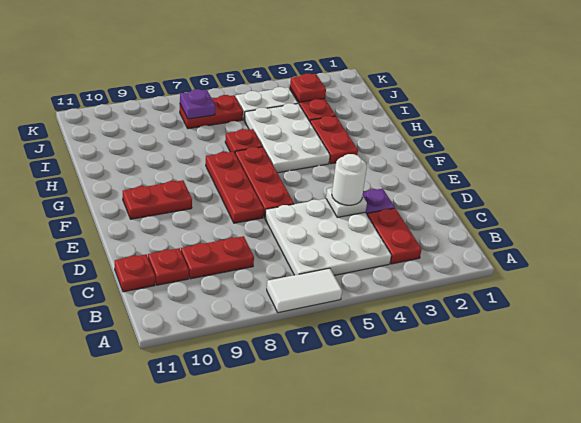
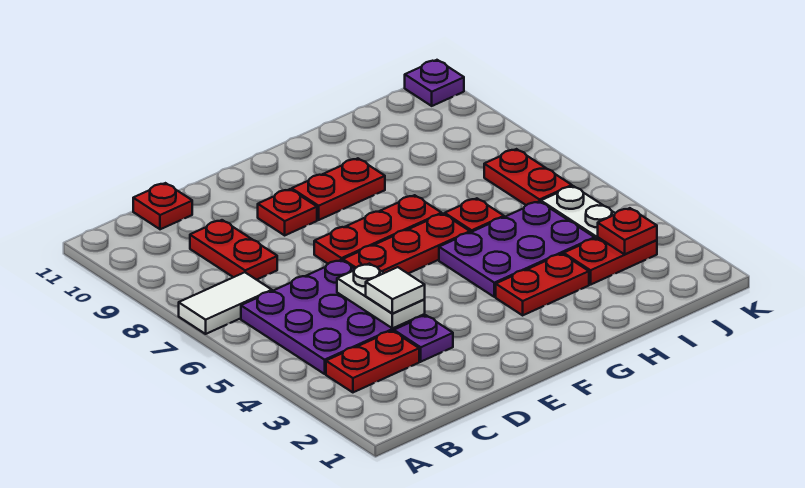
white tile A6:A7 level 1 -> white tile A7:B7 level 1
white plate B4:D6 level 1 -> purple plate B4:D6 level 1
red plate C10 level 1 -> red plate E9 level 1
white plate D4 level 2 -> white plate D4:D5 level 2
white round brick D4 level 3 -> white tile D4 level 3
red plate F9:F10 level 1 -> red plate F9:G9 level 1
white plate G4:I5 level 1 -> purple plate G4:I5 level 1
purple plate J7 level 2 -> purple plate K11 level 1

